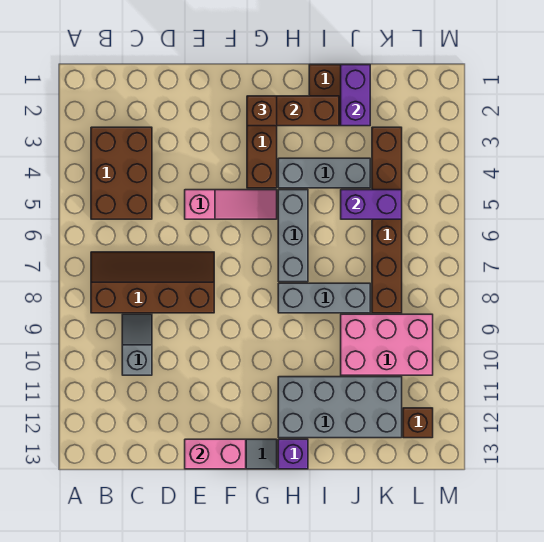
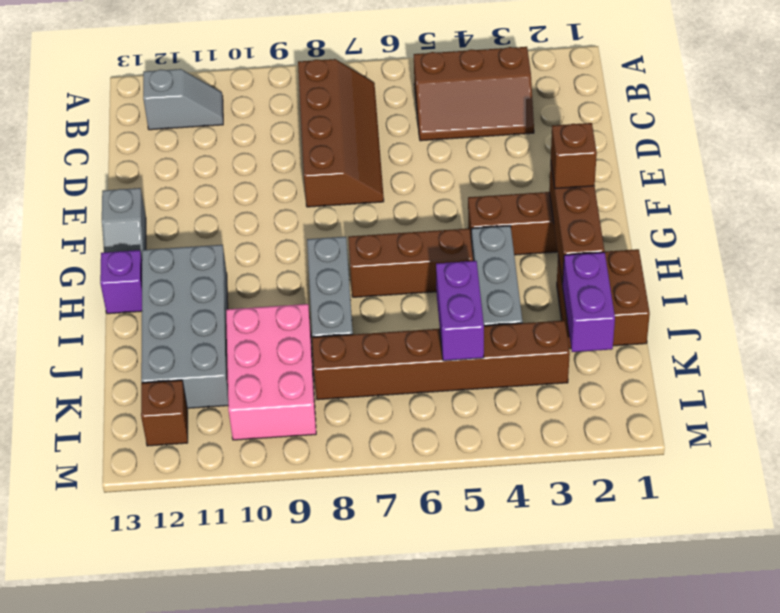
brown brick B3:C5 level 1 -> brown slope B3:C5 level 1 top B
grey slope C9:C10 level 1 top 10 -> grey slope B11:B12 level 1 top 12
pink slope E5:G5 level 1 top E -> none
pink brick E13:F13 level 2 -> none
grey brick H5:H7 level 1 -> brown brick H5:H7 level 1
purple brick J1:J2 level 2 -> purple brick J2:K2 level 2

